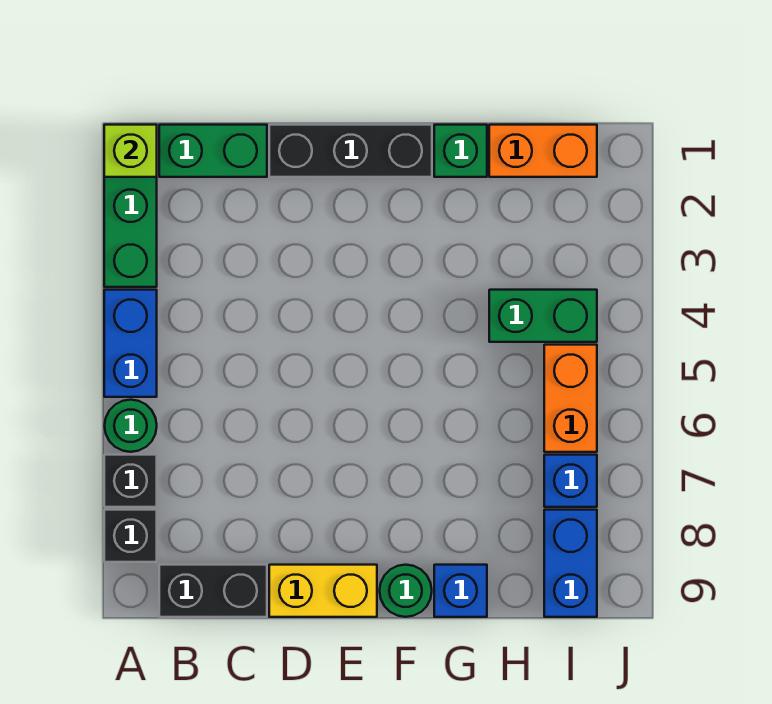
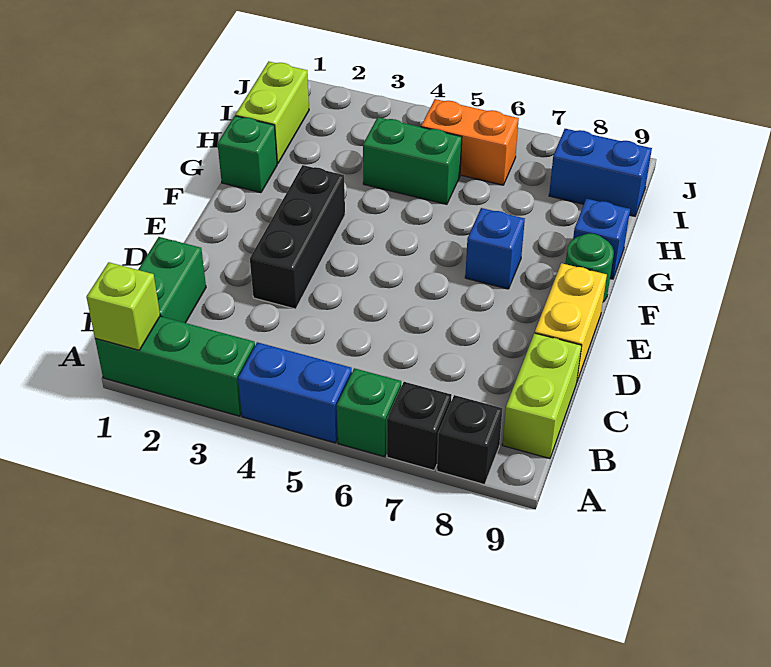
green round brick A6 level 1 -> green brick A6 level 1
black brick B9:C9 level 1 -> lime brick B9:C9 level 1
black brick D1:F1 level 1 -> black brick D3:F3 level 1
orange brick H1:I1 level 1 -> lime brick H1:I1 level 1
green brick H4:I4 level 1 -> green brick H4:H5 level 1
blue brick I7 level 1 -> blue brick F7 level 1

